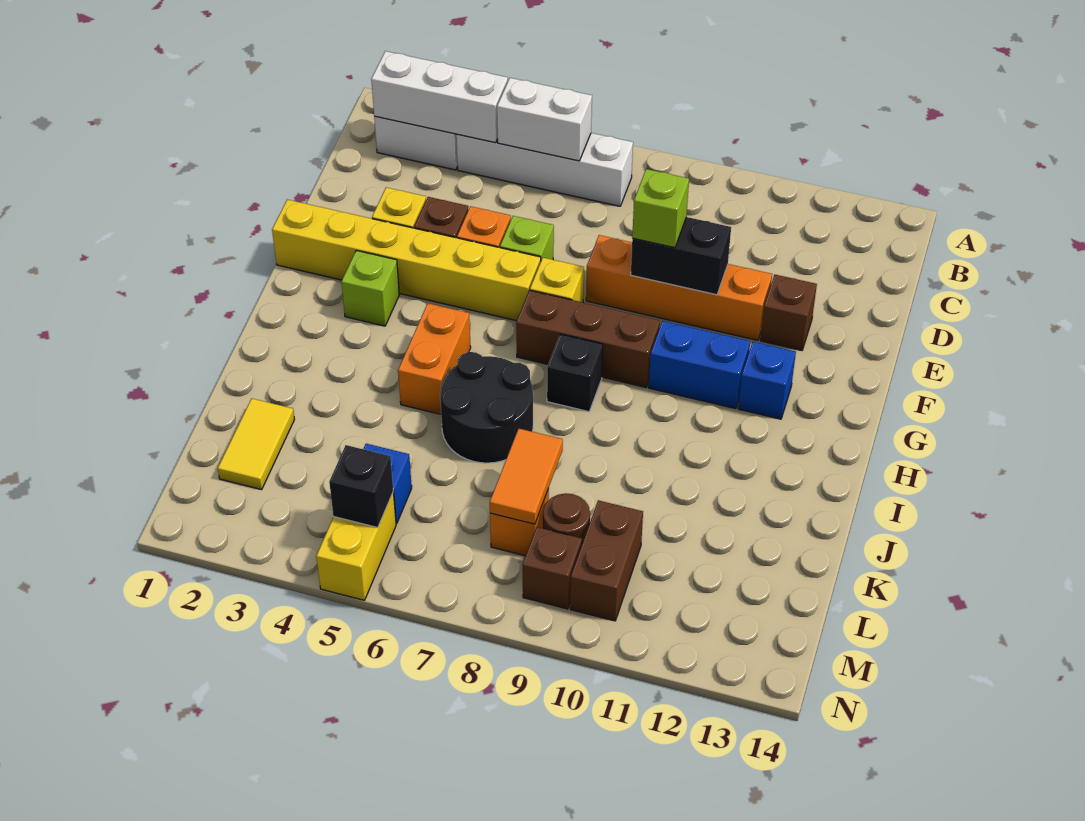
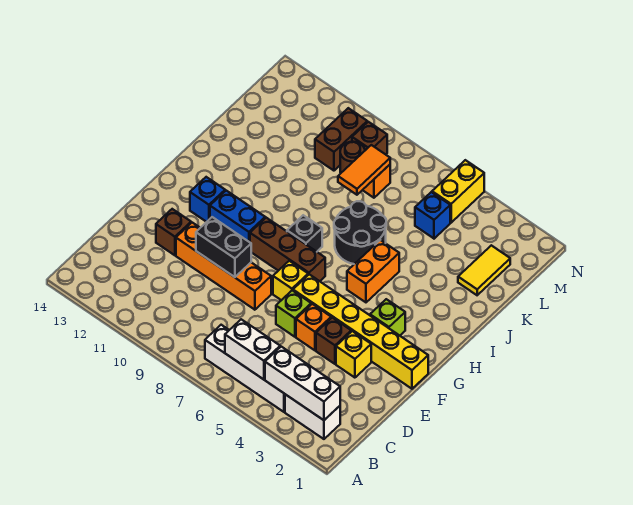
lime brick E9 level 3 -> none
black brick M5 level 2 -> none

